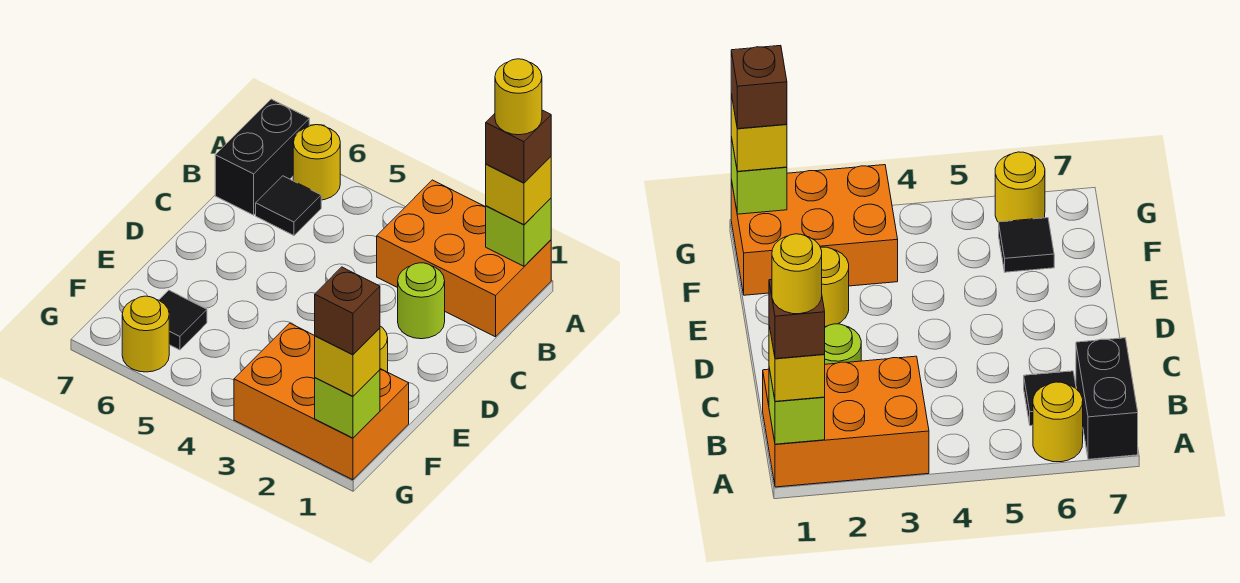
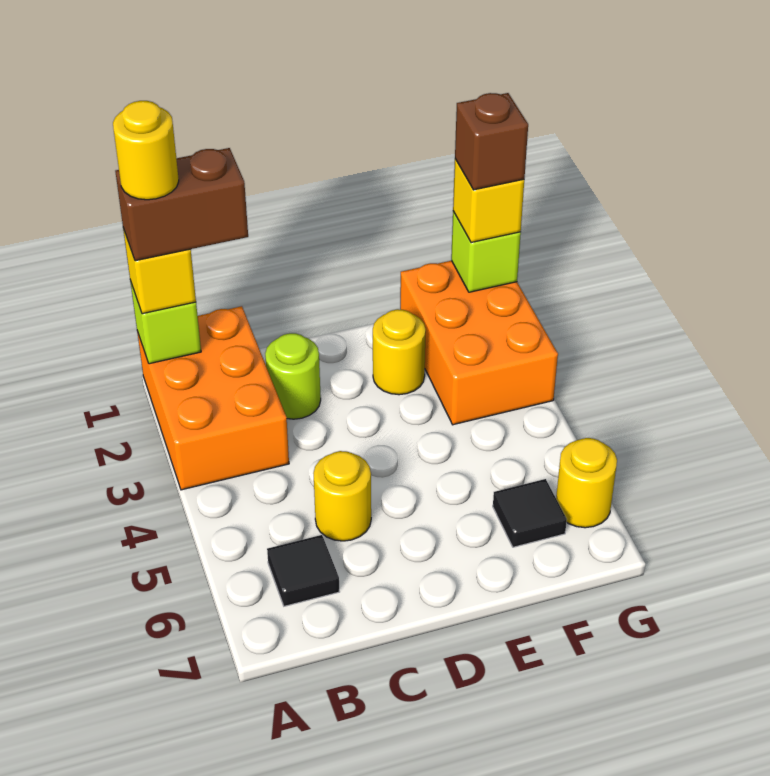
brown brick A1 level 4 -> brown brick A1:B1 level 4
yellow round brick A6 level 1 -> yellow round brick C5 level 1
black brick A7:B7 level 1 -> none

